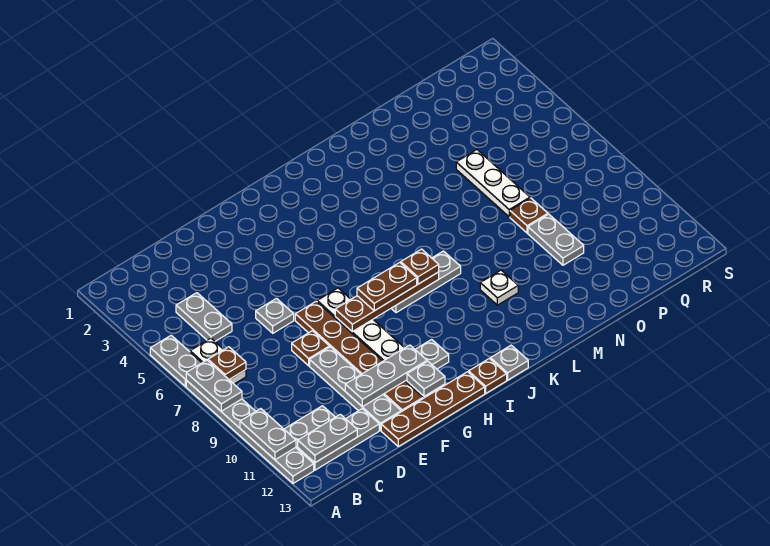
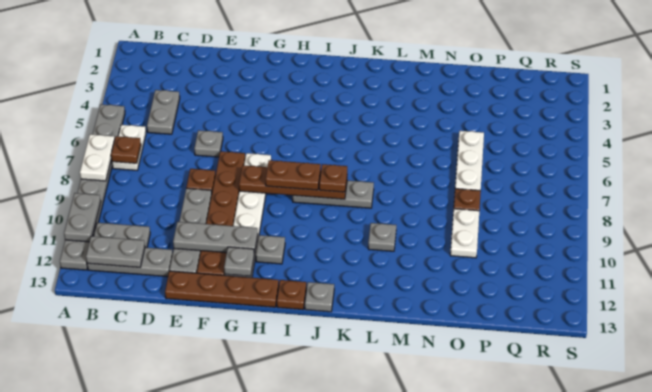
grey plate A7:A8 level 2 -> white plate A7:A8 level 2
white plate L10 level 1 -> grey plate L10 level 1
grey plate O9:O10 level 1 -> white plate O9:O10 level 1

